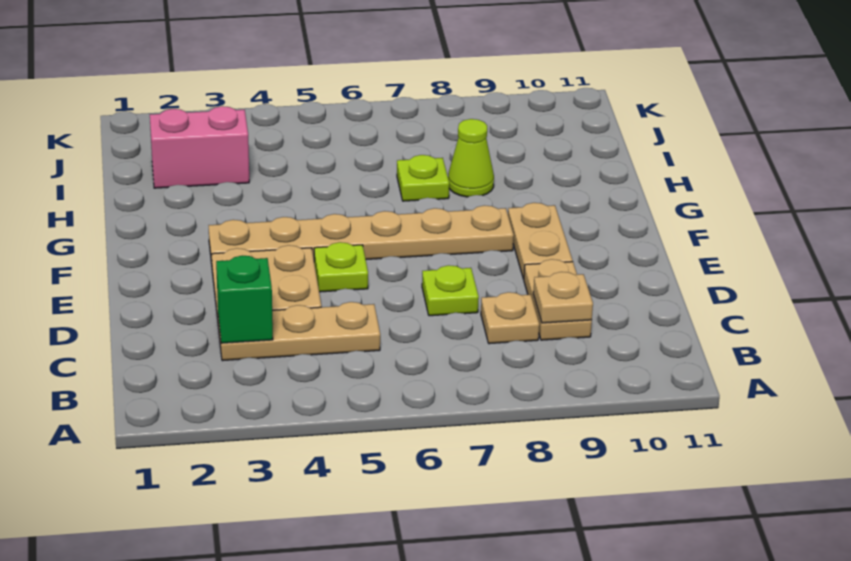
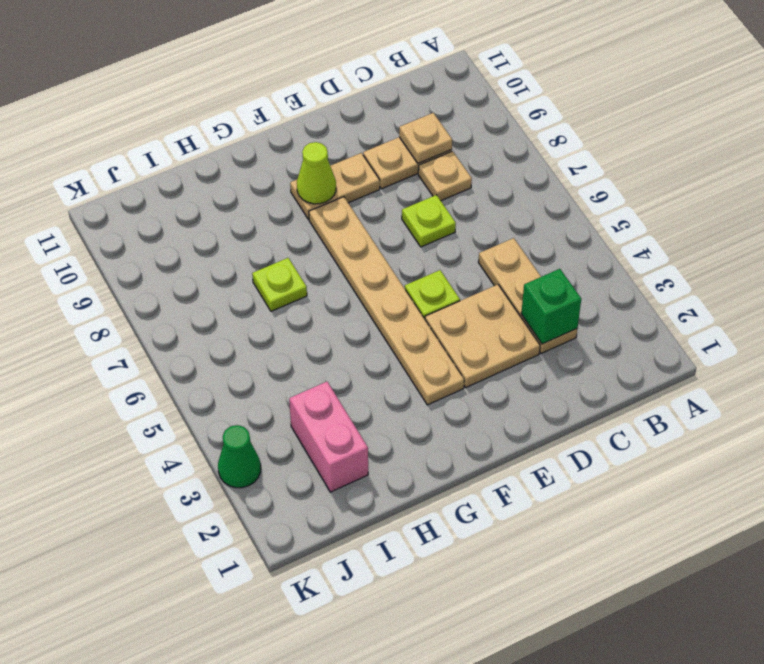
lime cone H8 level 1 -> lime cone F9 level 2
none -> green cone K3 level 1

